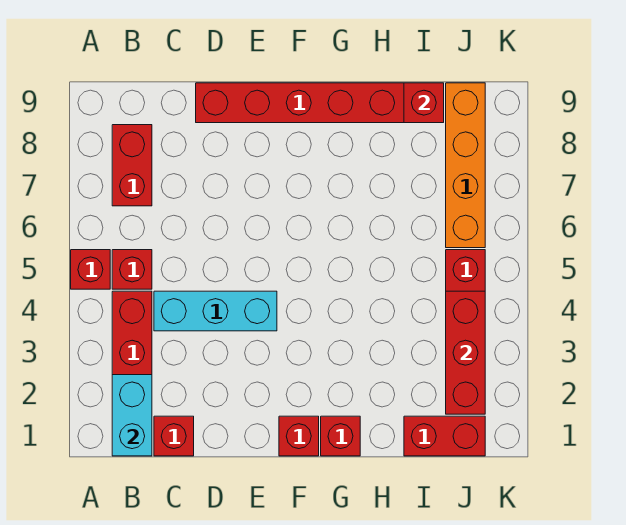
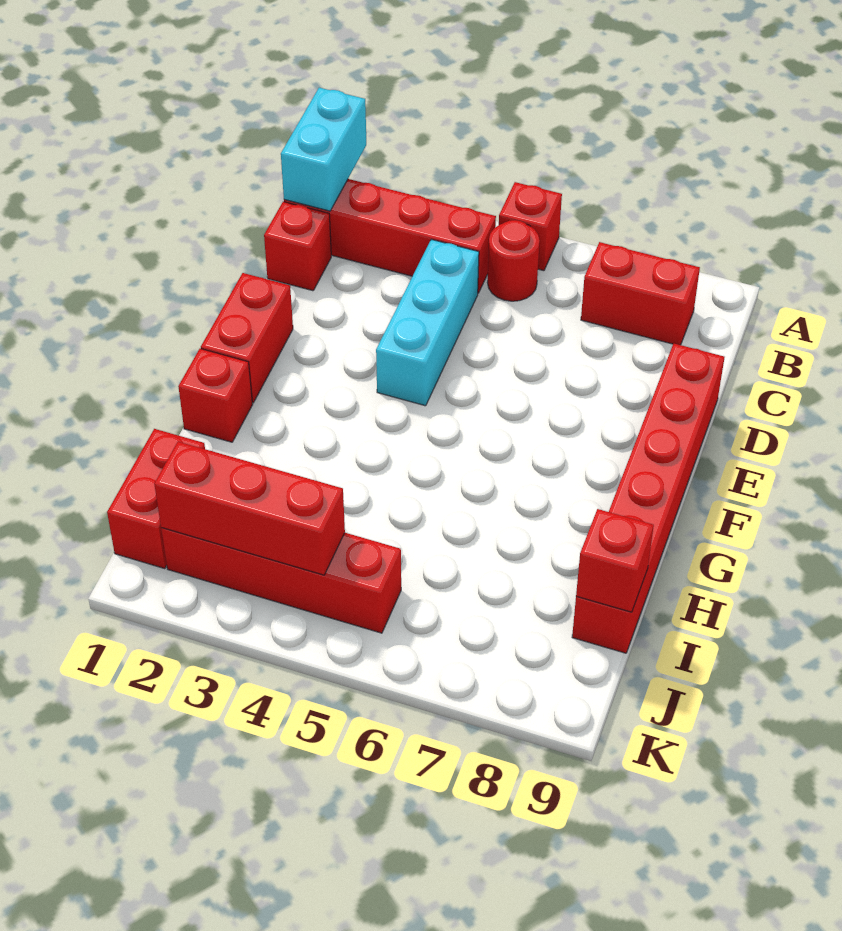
cyan brick B1:B2 level 2 -> cyan brick A1:B1 level 2
red brick B5 level 1 -> red round brick B5 level 1
red brick F1 level 1 -> red brick E1:F1 level 1
orange brick J6:J9 level 1 -> none

